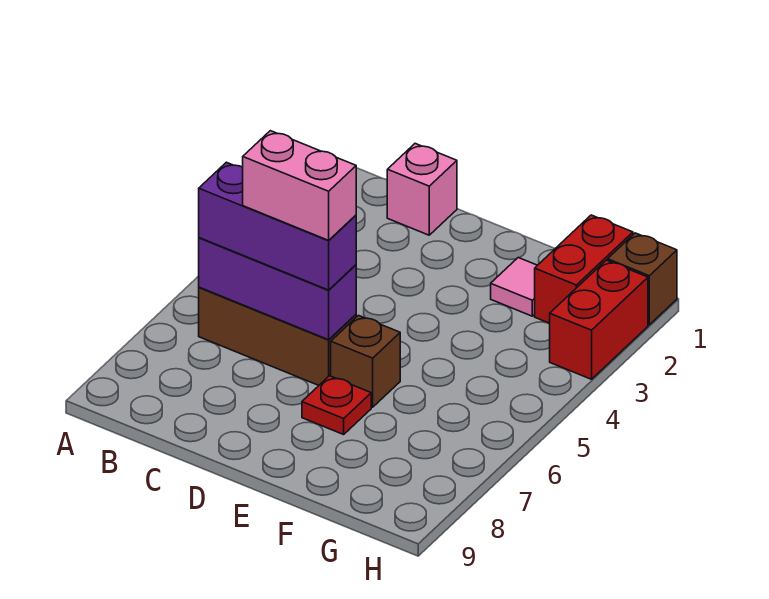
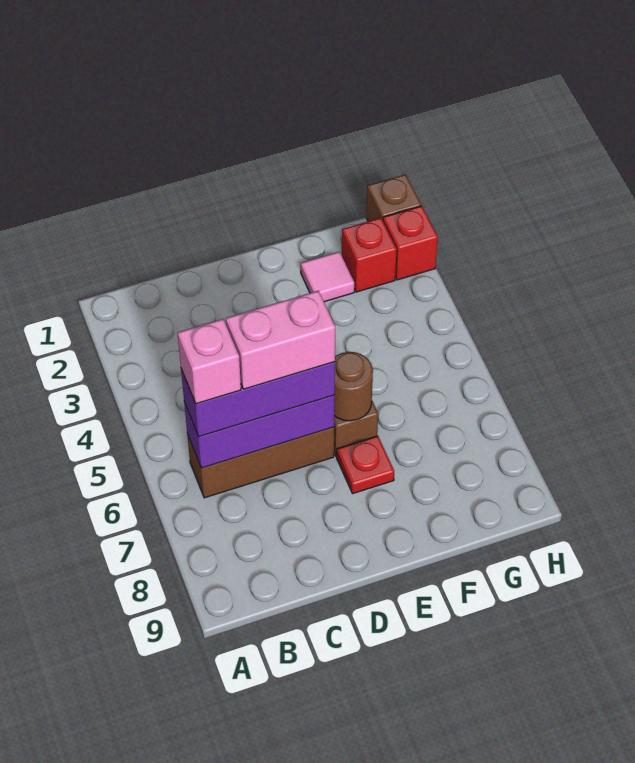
pink brick C1 level 1 -> pink brick B6 level 4
none -> brown round brick E6 level 2
red brick G1:G2 level 1 -> red brick G2 level 1
red brick H2:H3 level 1 -> red brick H2 level 1

